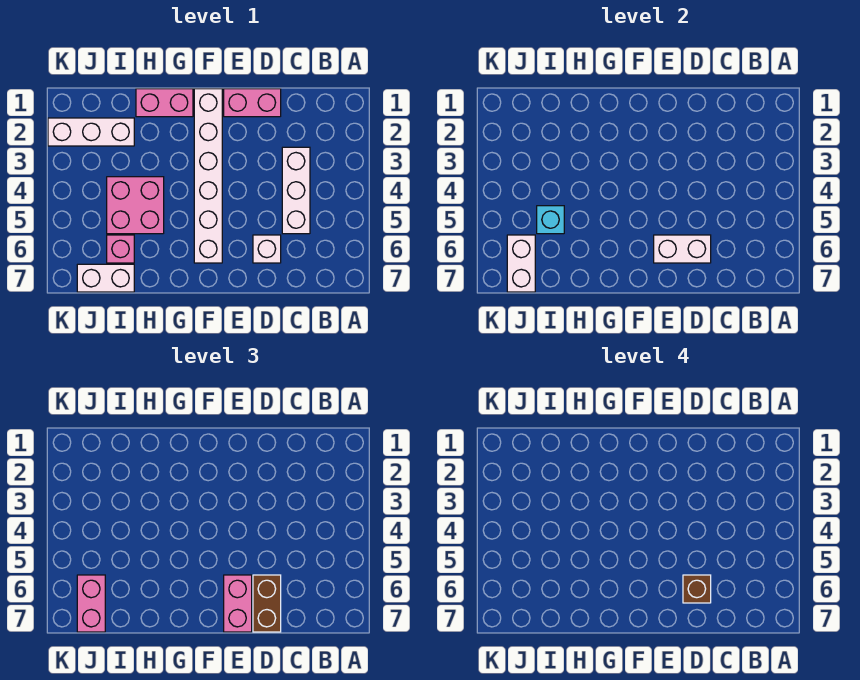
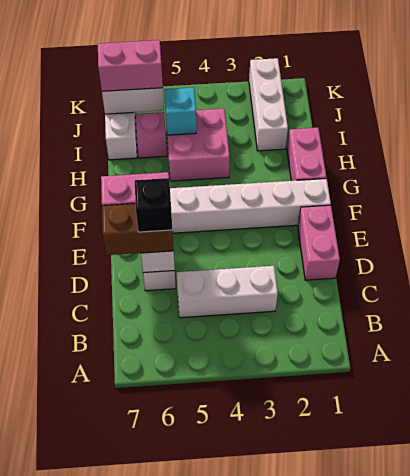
brown brick D6 level 4 -> black brick D6 level 4

